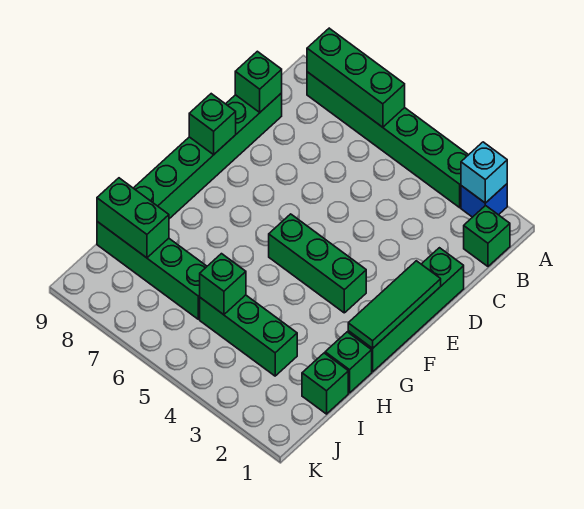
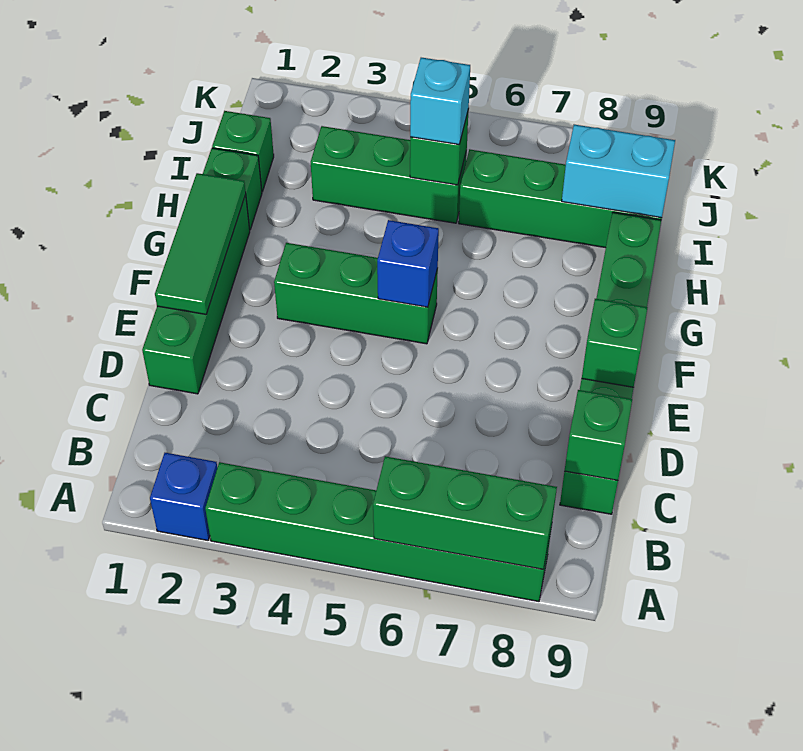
cyan brick A2 level 2 -> cyan brick I5 level 3
green brick B1 level 1 -> none
none -> blue brick F5 level 2
green brick I8:I9 level 2 -> cyan brick I8:I9 level 2

